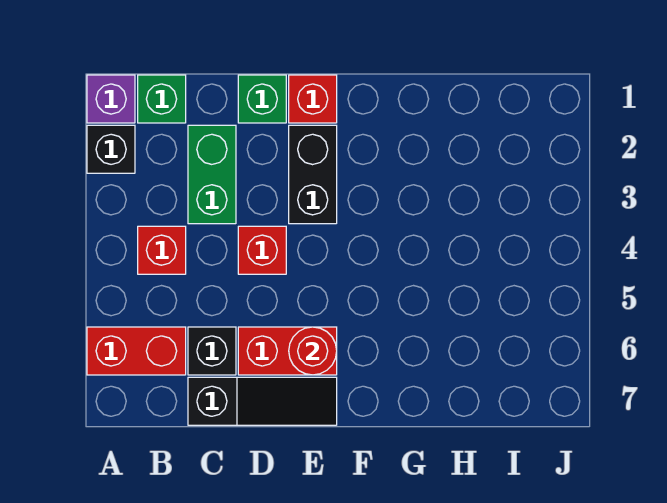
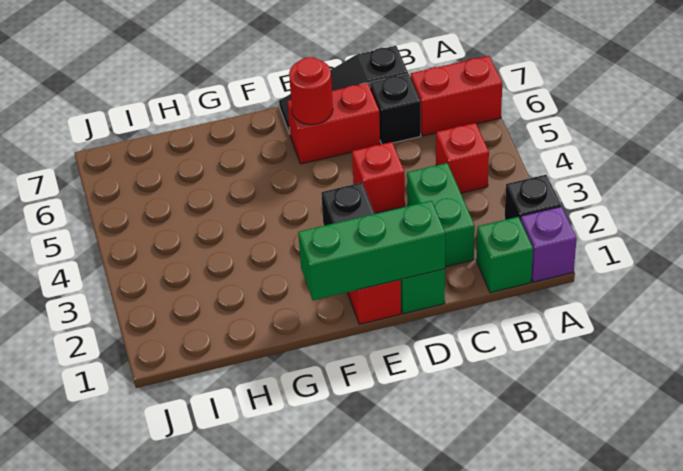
none -> green brick D1:F1 level 2

